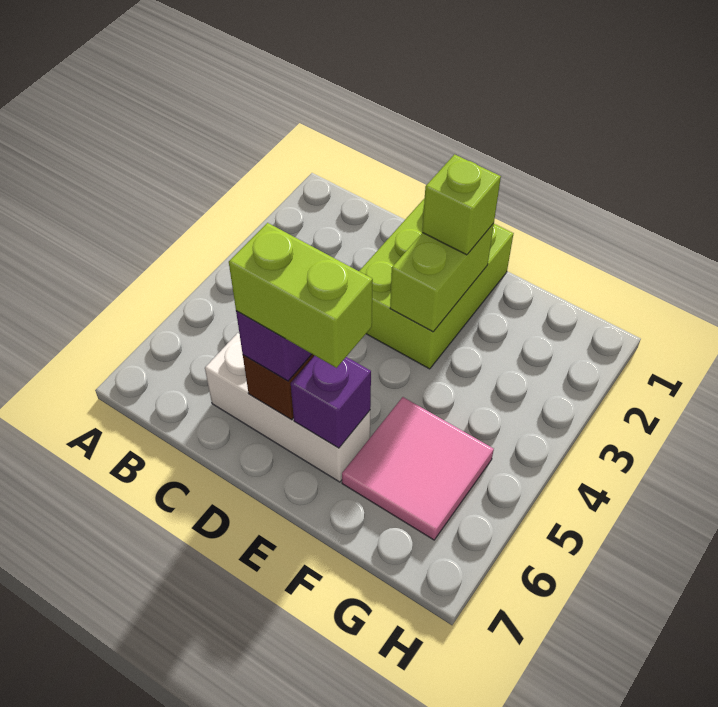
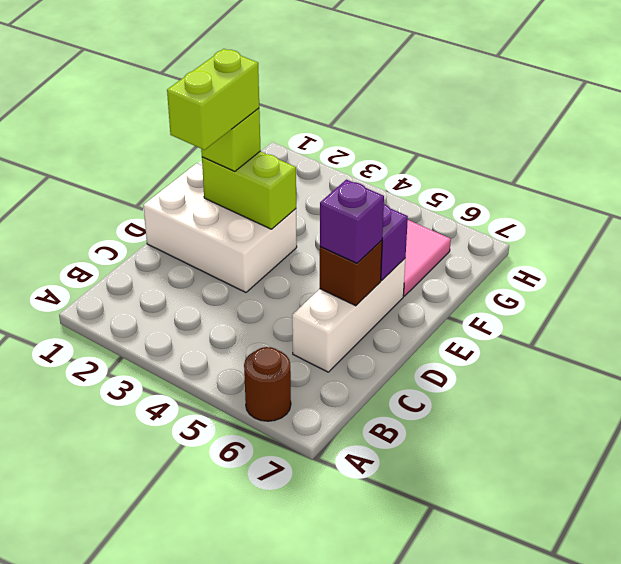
none -> brown round brick A6 level 1
lime brick D1:E3 level 1 -> white brick D1:E3 level 1
lime brick D6:E6 level 4 -> lime brick D2:E2 level 4

